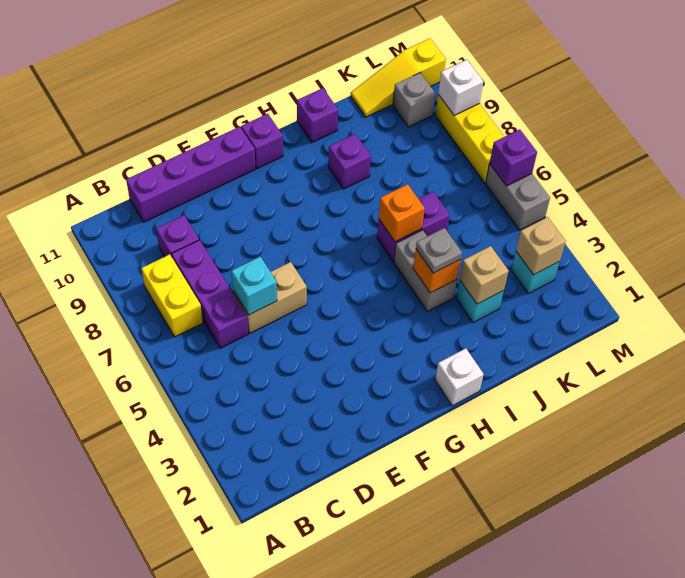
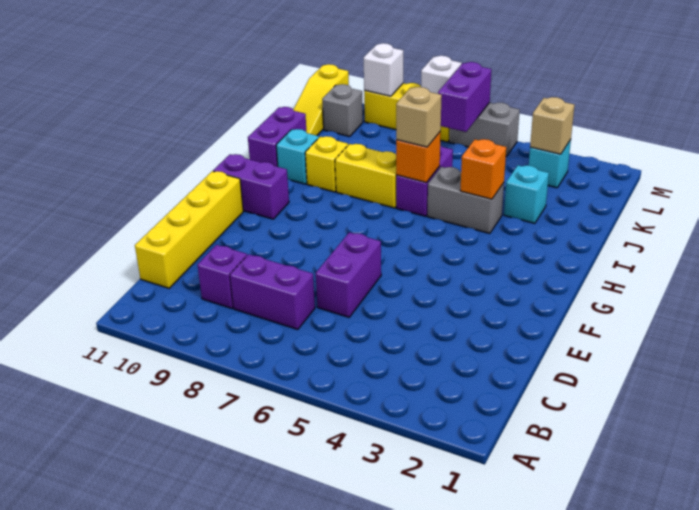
yellow brick B7:B8 level 1 -> yellow brick I7:I8 level 1
purple brick C6:C8 level 1 -> purple brick C7:C8 level 1
purple brick C11:F11 level 1 -> yellow brick C11:F11 level 1
tan brick D6:E6 level 1 -> purple brick D6:E6 level 1
cyan brick D6 level 2 -> cyan brick I10 level 1
purple brick G11 level 1 -> purple brick G10:G11 level 1
white brick H1 level 1 -> white brick M7 level 2
grey plate I4 level 3 -> none
purple brick I9 level 1 -> yellow brick I9 level 1
purple brick I11 level 1 -> purple brick I11:J11 level 1
tan brick J3 level 2 -> tan brick I6 level 3
purple brick M6 level 2 -> purple brick L6:M6 level 2

